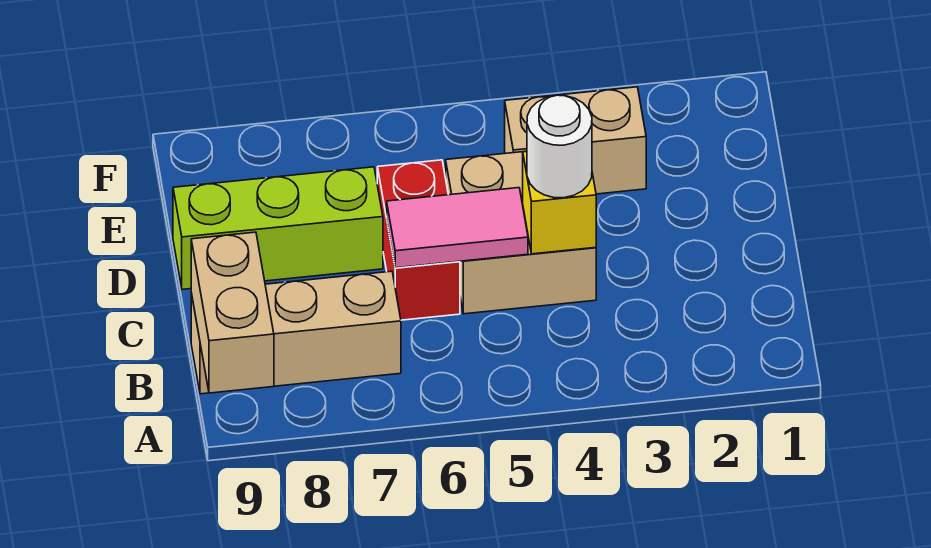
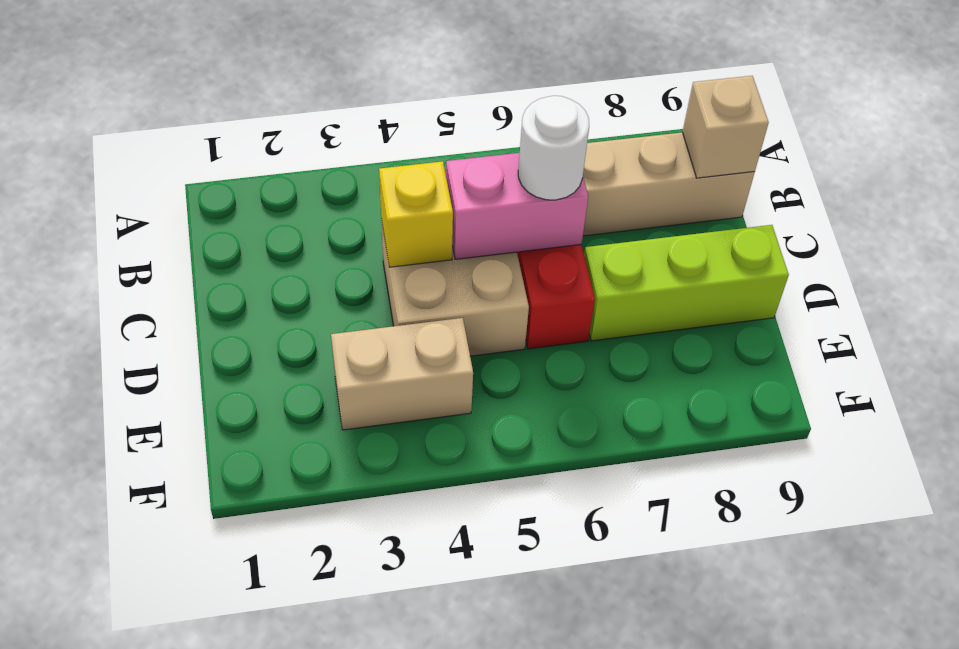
tan brick A9:B9 level 2 -> tan brick B9 level 2
white round brick C4 level 3 -> white round brick C6 level 3
pink tile C5:C6 level 2 -> pink brick C5:C6 level 2

